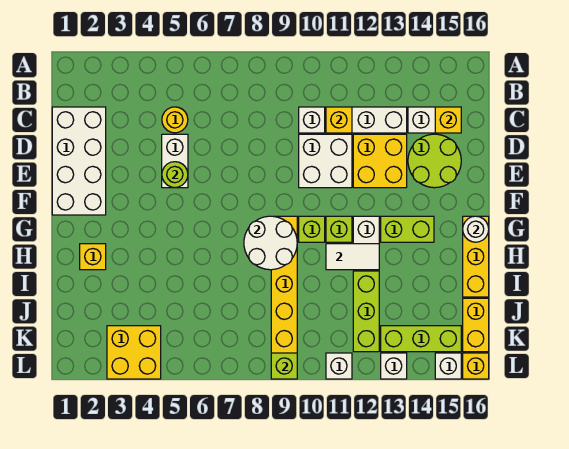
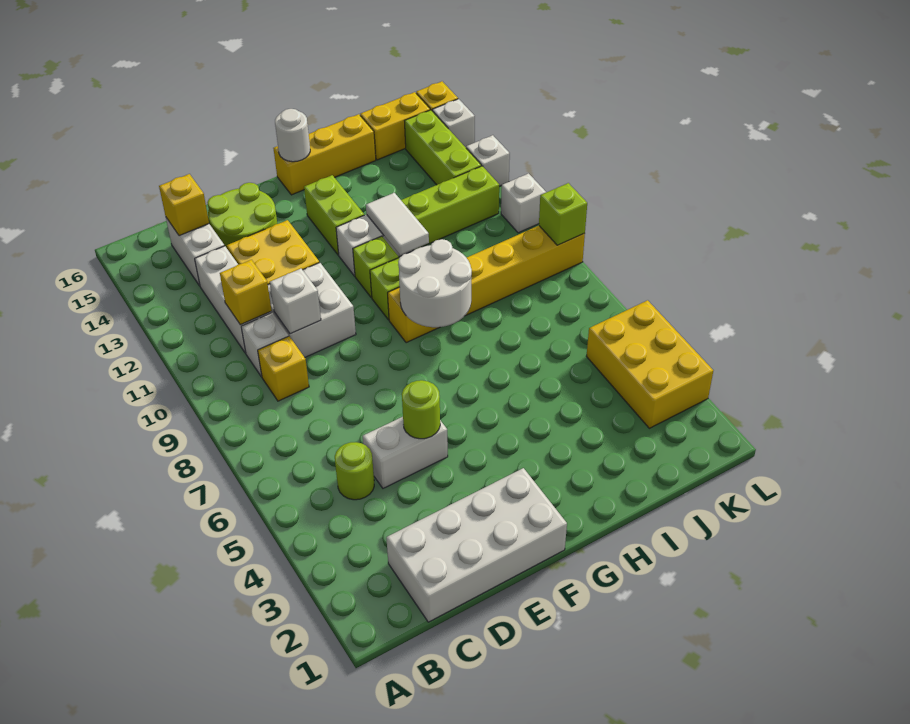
yellow round brick C5 level 1 -> lime round brick C5 level 1
none -> white brick D10 level 2
yellow brick H2 level 1 -> yellow brick C9 level 1
yellow brick K3:L4 level 1 -> yellow brick K3:L5 level 1

